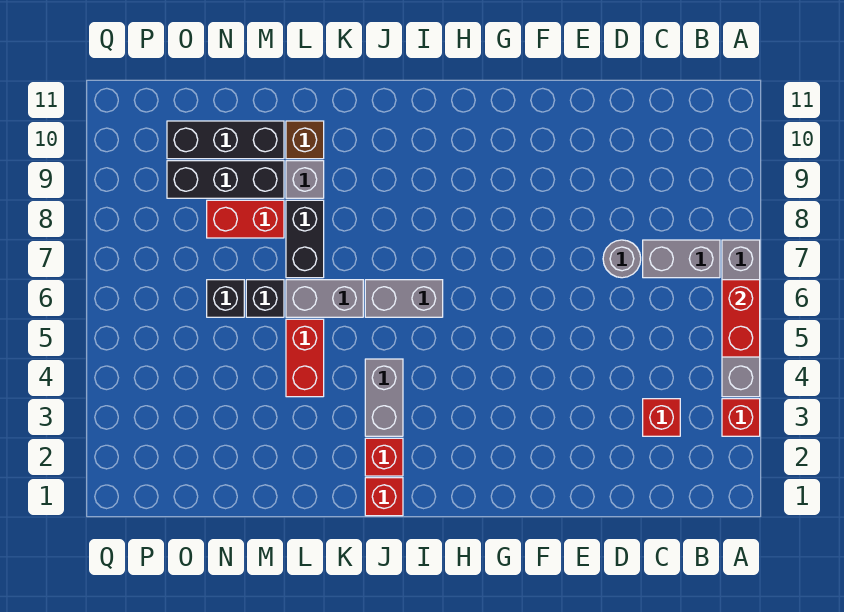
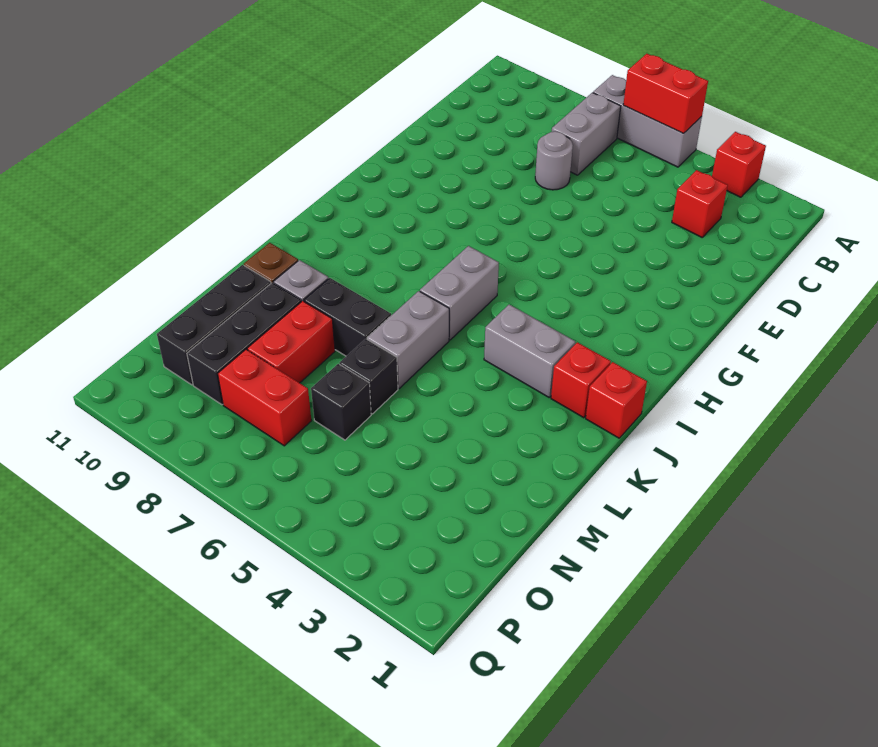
grey brick A4:A7 level 1 -> grey brick A5:A7 level 1
red brick L4:L5 level 1 -> red brick O7:O8 level 1

